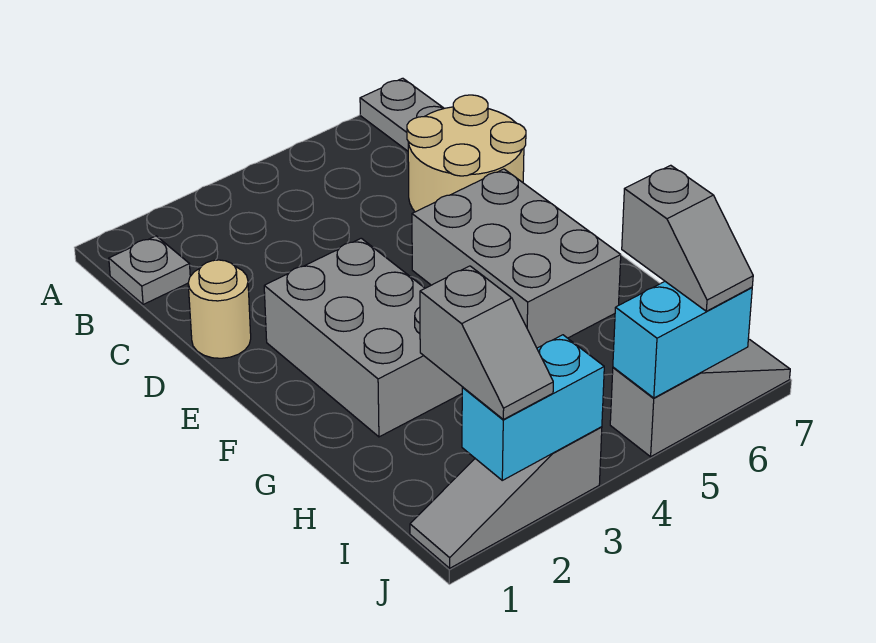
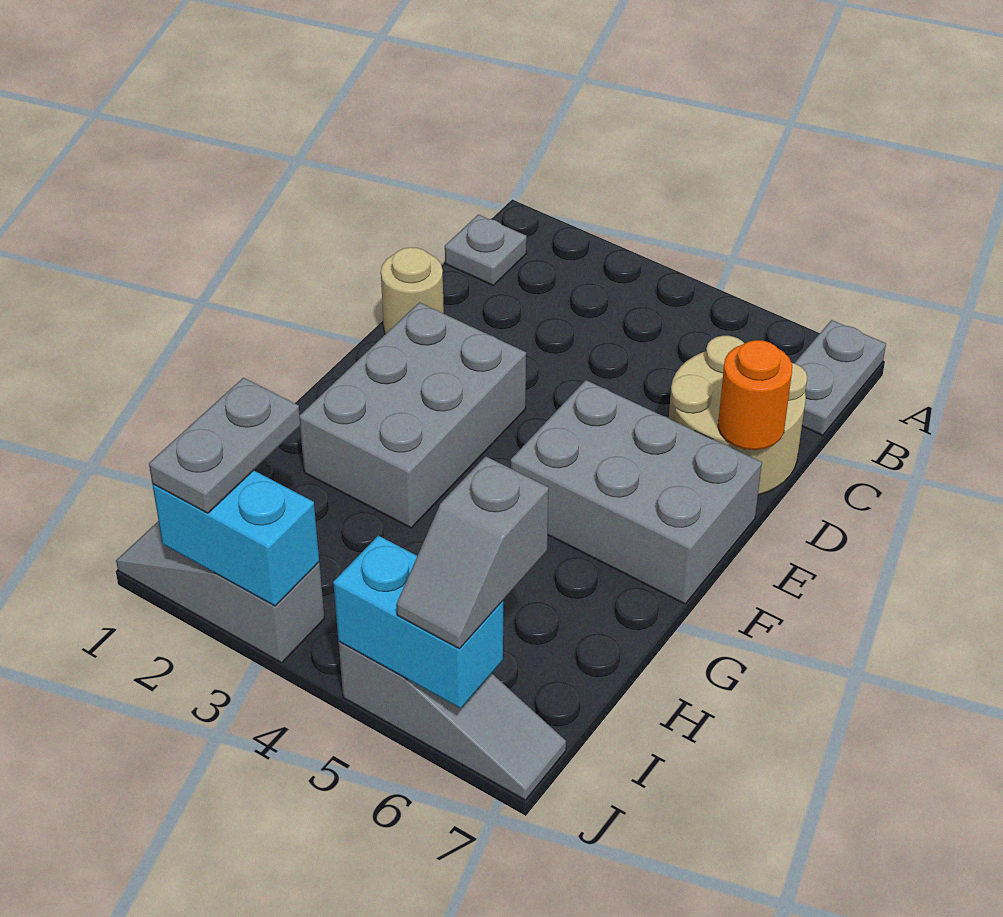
none -> orange round brick D7 level 2
grey brick E5:G6 level 1 -> grey brick E5:F7 level 1
grey slope I2:J2 level 3 top I -> grey plate I2:J2 level 3

